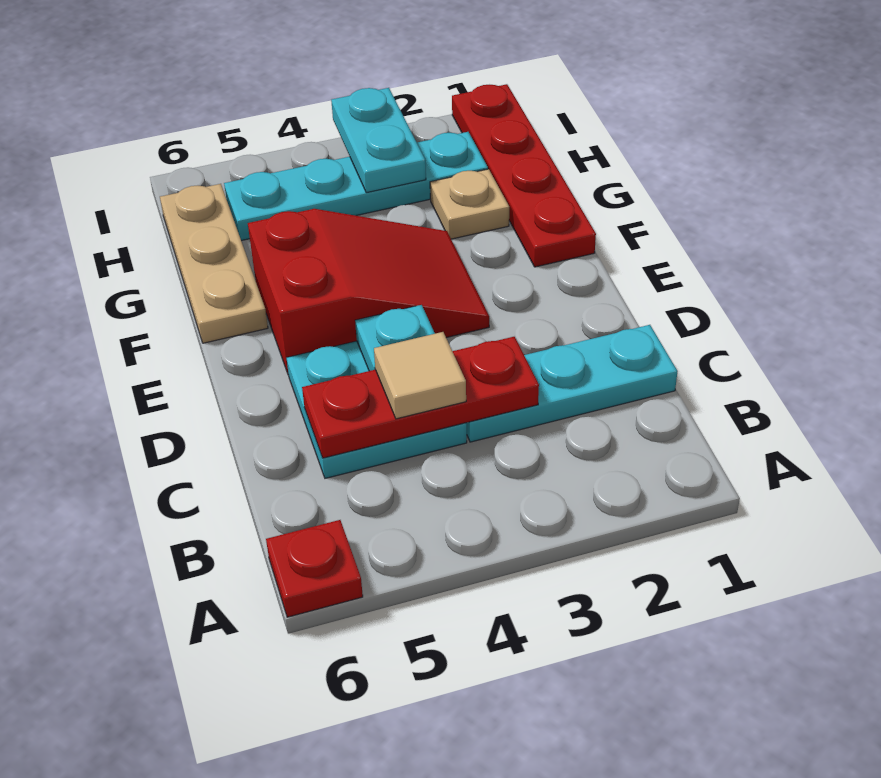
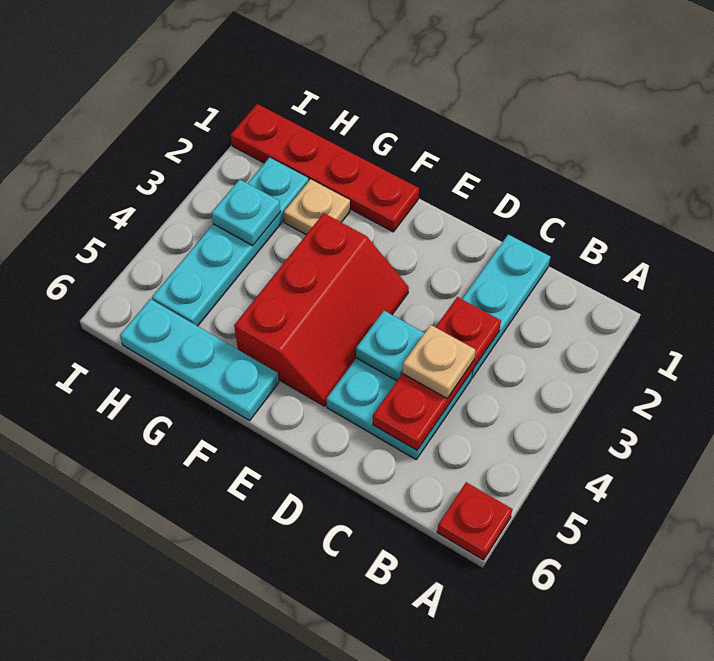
tan tile C4 level 3 -> tan plate C4 level 3
red slope E3:F5 level 1 top 5 -> red slope E3:F5 level 1 top F
tan plate F6:H6 level 1 -> cyan plate F6:H6 level 1
cyan plate H3:I3 level 2 -> cyan plate H3 level 2

